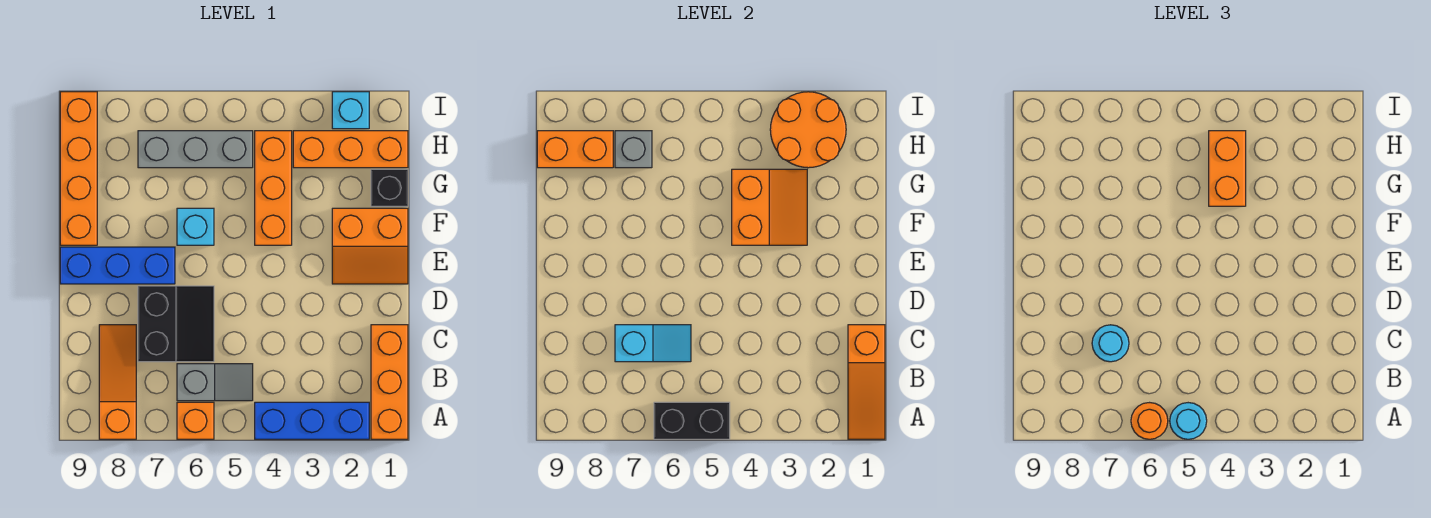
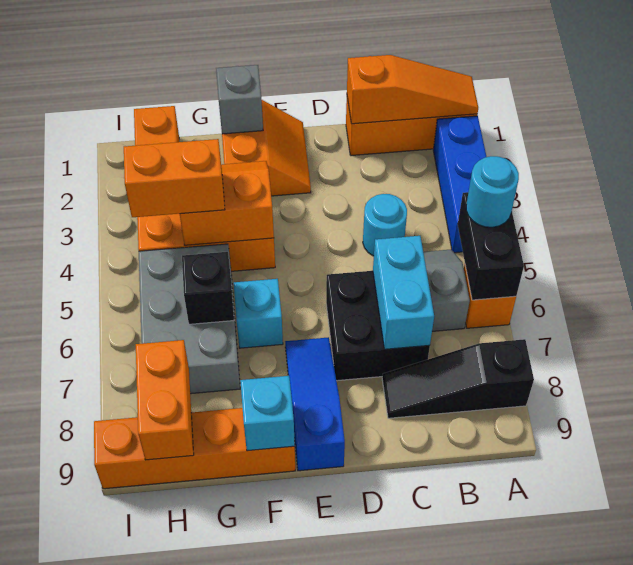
orange round brick A6 level 3 -> none
orange slope A8:C8 level 1 top A -> black slope A8:C8 level 1 top A
black slope C6:D7 level 1 top 7 -> black brick C6:D7 level 1
cyan slope C6:C7 level 2 top 7 -> cyan brick C6:C7 level 2
cyan round brick C7 level 3 -> cyan round brick C4 level 1
blue brick E7:E9 level 1 -> blue slope E7:E9 level 1 top 9
black brick G1 level 1 -> black brick G6 level 2
orange round brick H2:I3 level 2 -> none
grey brick H5:H7 level 1 -> grey brick G5:H7 level 1
grey brick H7 level 2 -> grey brick F1 level 2
cyan brick I2 level 1 -> cyan brick F9 level 2

